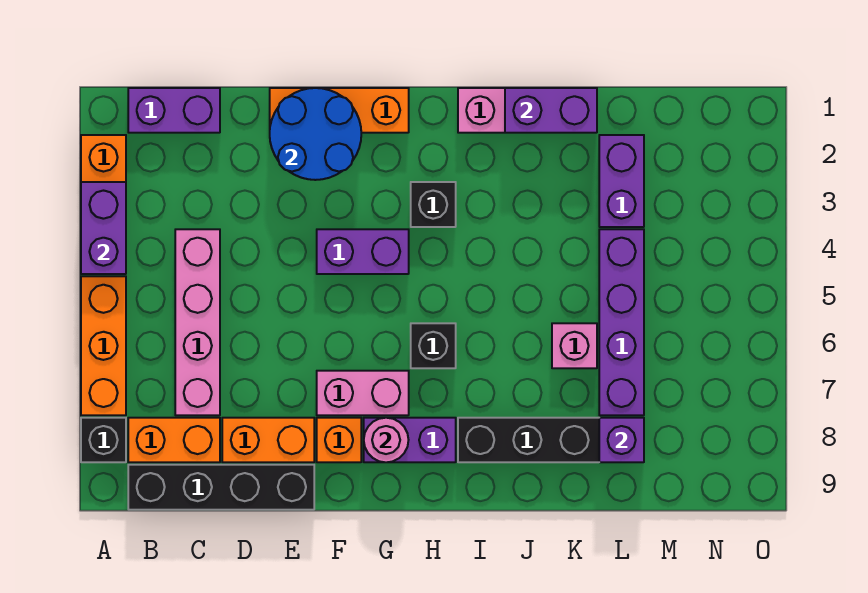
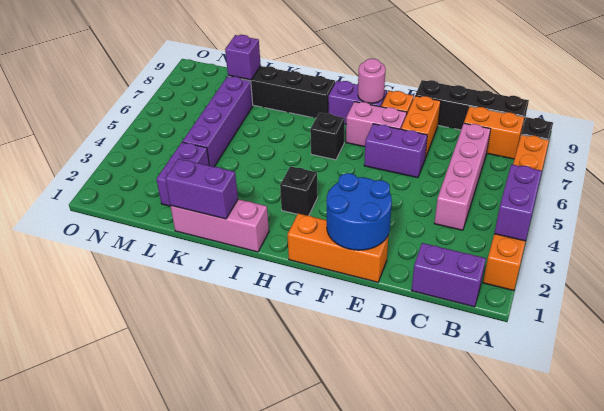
orange brick D8:E8 level 1 -> orange brick E7:E8 level 1
purple brick F4:G4 level 1 -> purple brick E6:F6 level 1
pink brick K6 level 1 -> none

